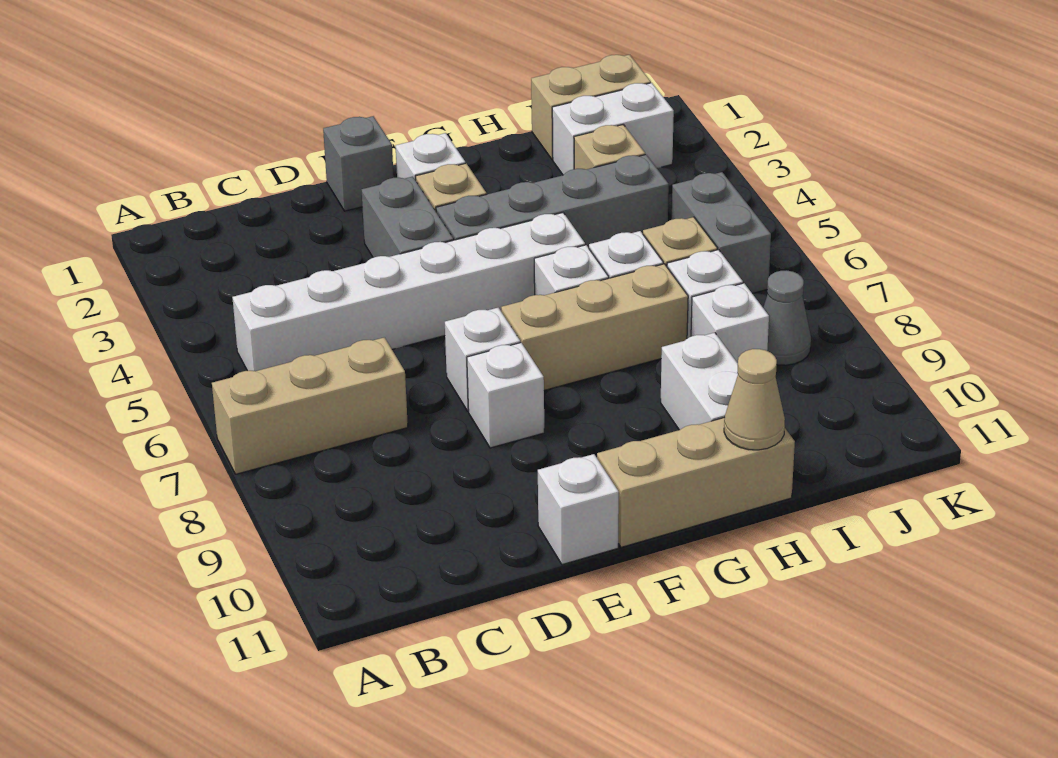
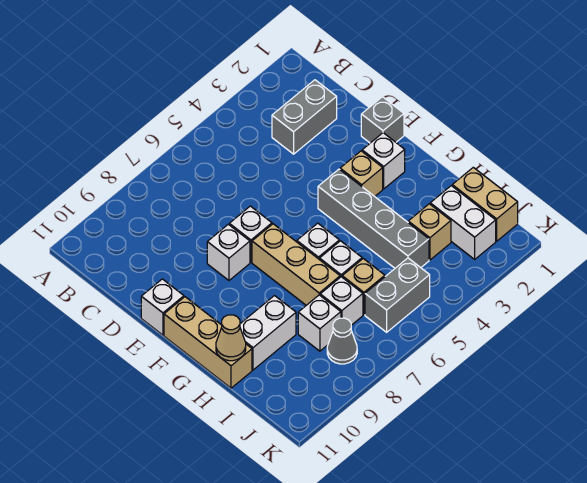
tan brick A7:C7 level 1 -> none
white brick B5:G5 level 1 -> none
grey brick E3:E4 level 1 -> grey brick C2:C3 level 1

